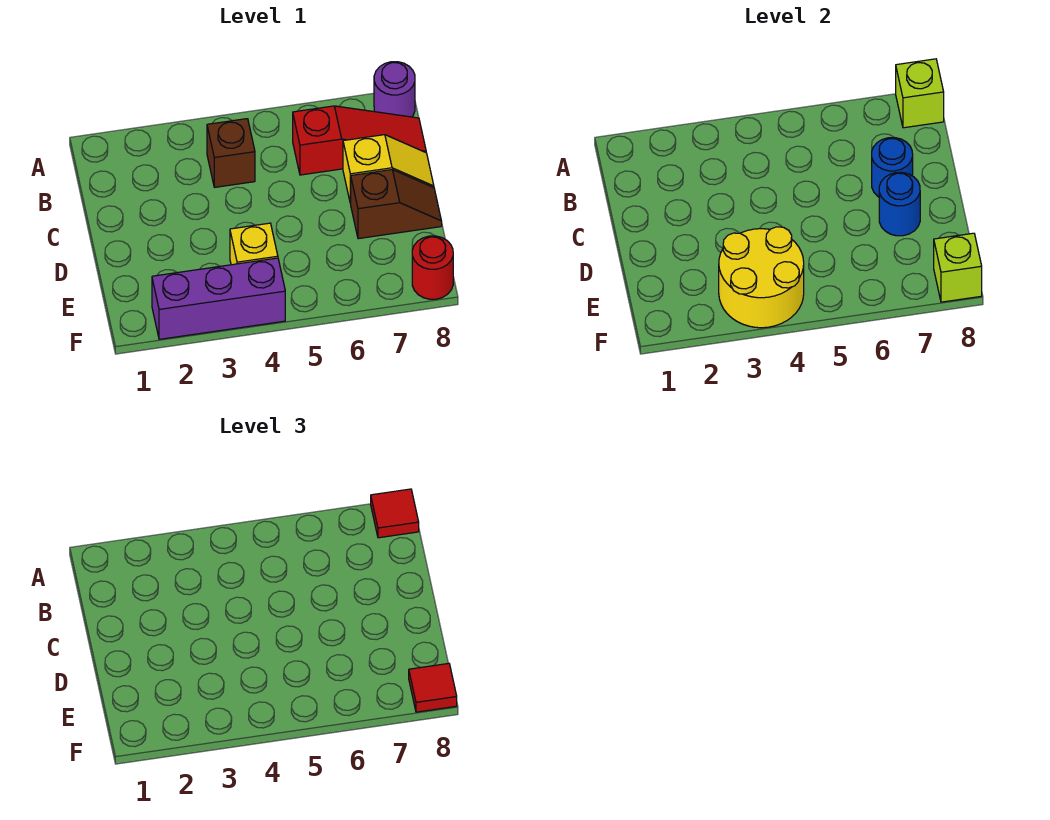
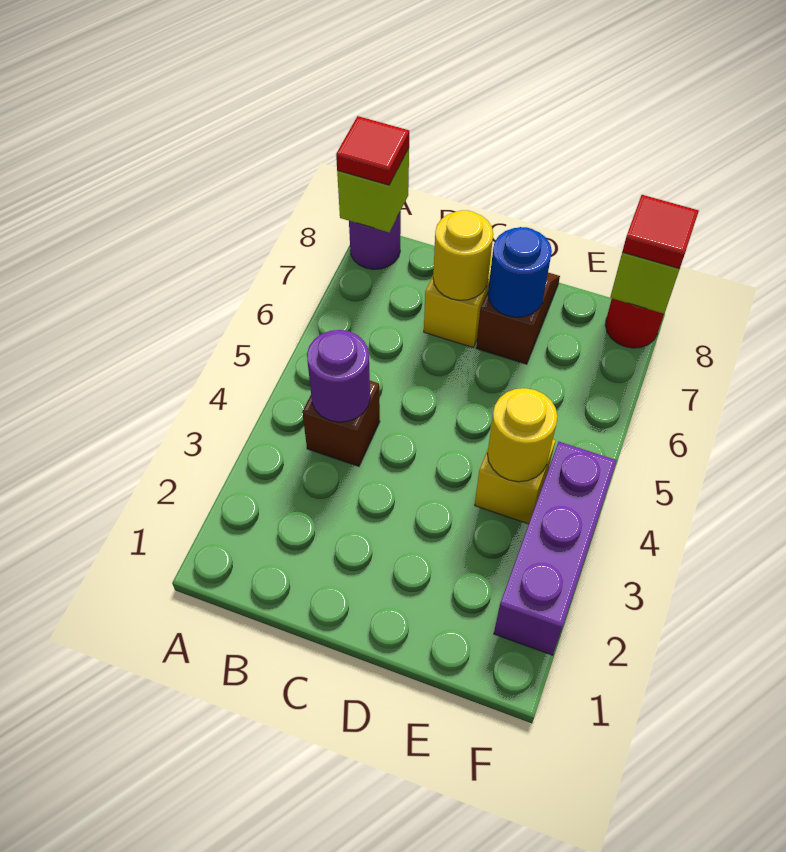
none -> purple round brick B4 level 2
red slope B6:B8 level 1 top 6 -> none
blue round brick C7 level 2 -> yellow round brick C7 level 2
yellow round brick E3:F4 level 2 -> yellow round brick E4 level 2

